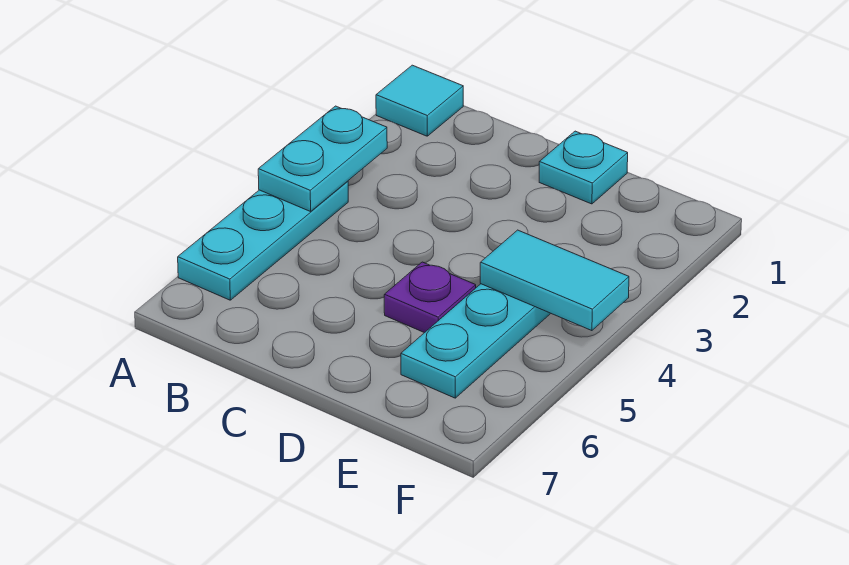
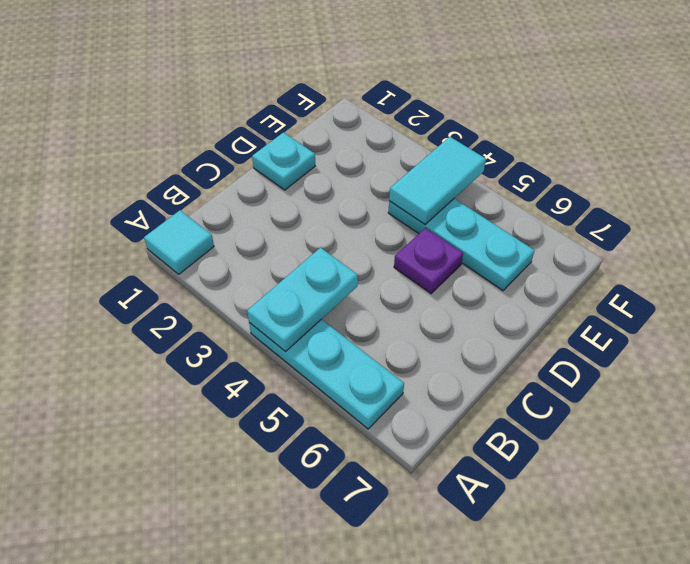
cyan plate A3:A4 level 2 -> cyan plate A4:B4 level 2

